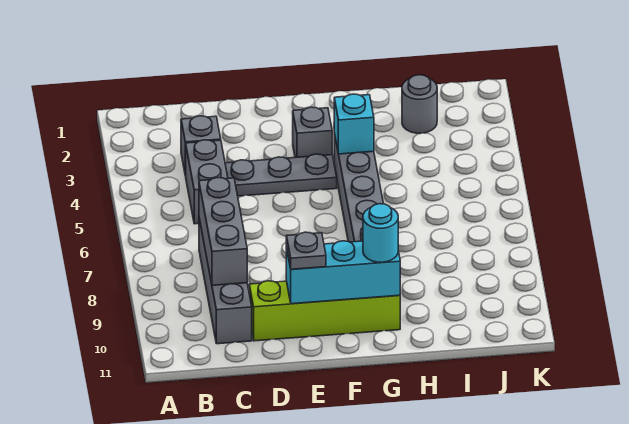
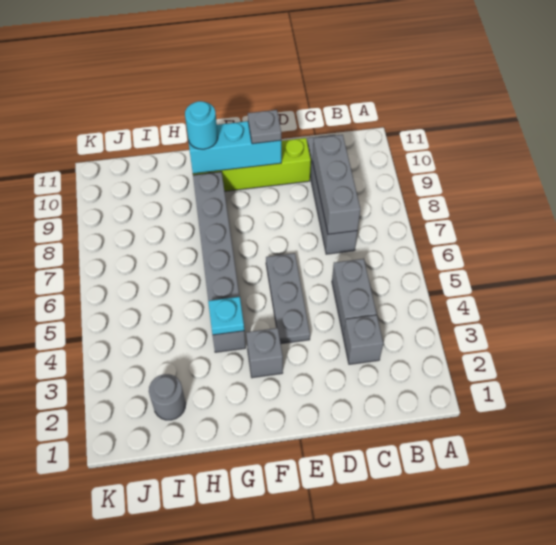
grey plate D4:F4 level 1 -> grey plate E4:E6 level 1
cyan brick G4 level 2 -> cyan plate G4 level 2

